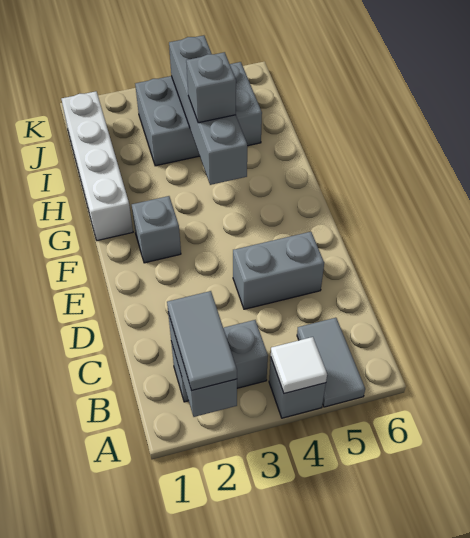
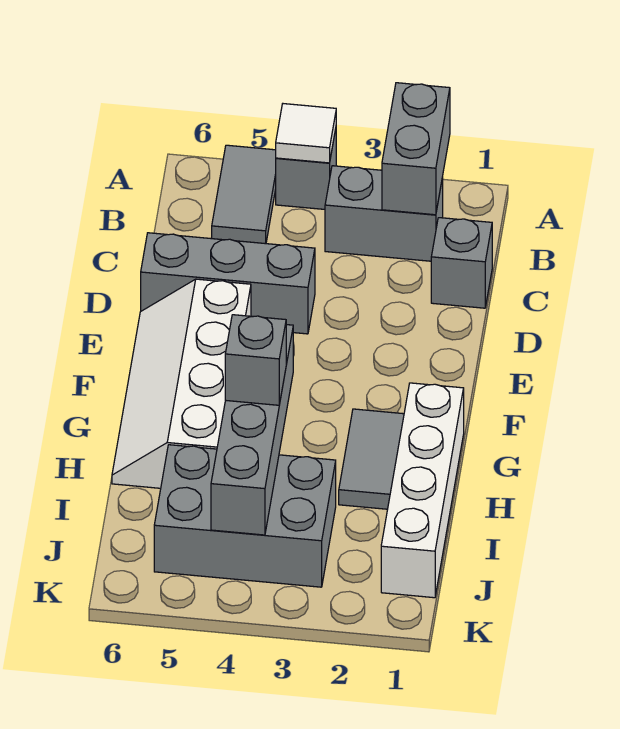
grey tile A2:B2 level 3 -> grey tile G2:H2 level 1
grey brick D4:D5 level 1 -> grey brick D4:D6 level 1
none -> white slope E5:H6 level 1 top 5
grey brick F2 level 1 -> grey brick C1 level 1

